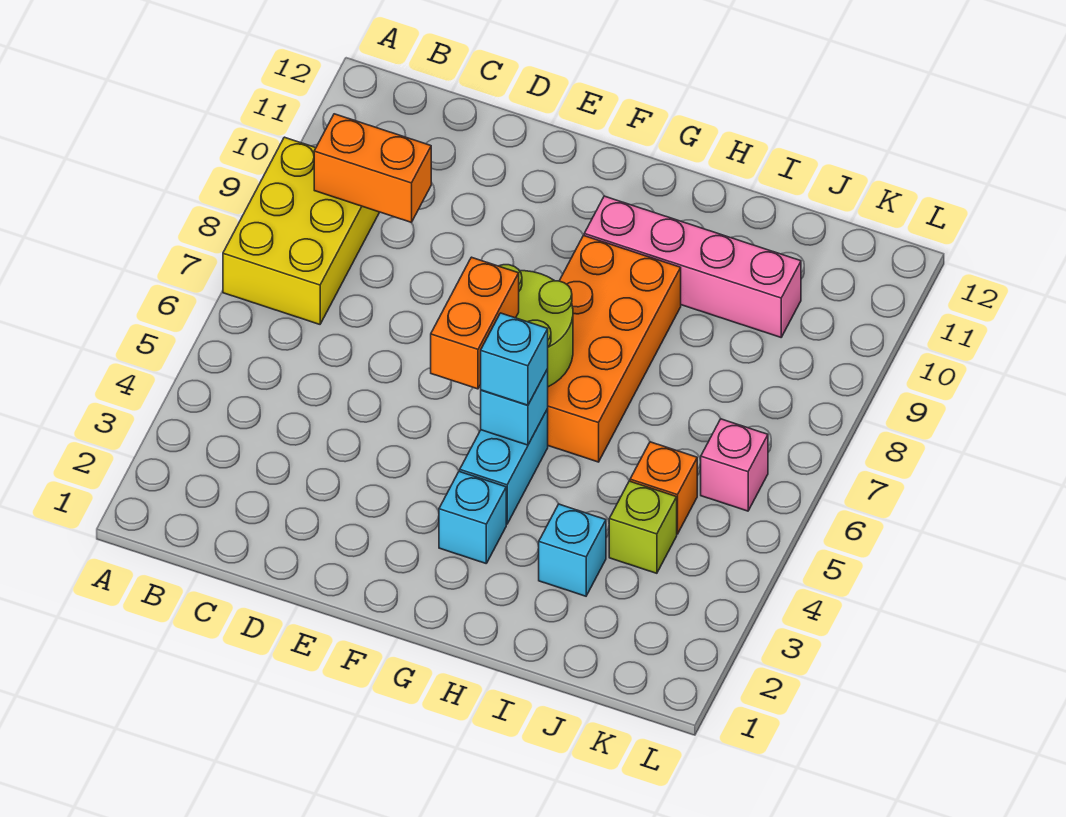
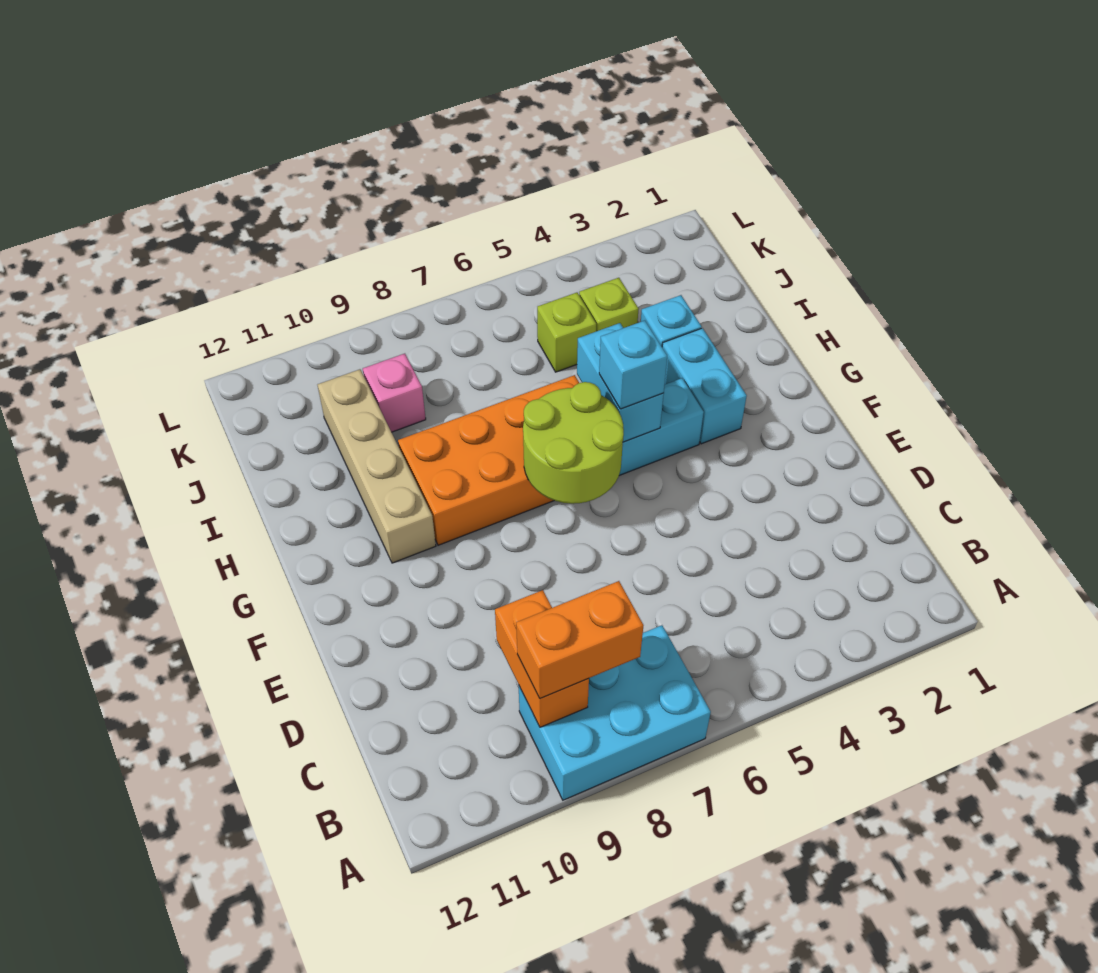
yellow brick A7:B9 level 1 -> cyan brick A7:B9 level 1
orange brick F5:F6 level 3 -> orange brick B8:B9 level 3
cyan brick G3 level 1 -> cyan brick G3:H3 level 1
cyan brick G5 level 2 -> cyan brick G5:H5 level 2
pink brick G10:J10 level 1 -> tan brick G10:J10 level 1
orange brick J5 level 1 -> lime brick J5 level 1
pink brick K6 level 1 -> pink brick J9 level 1

